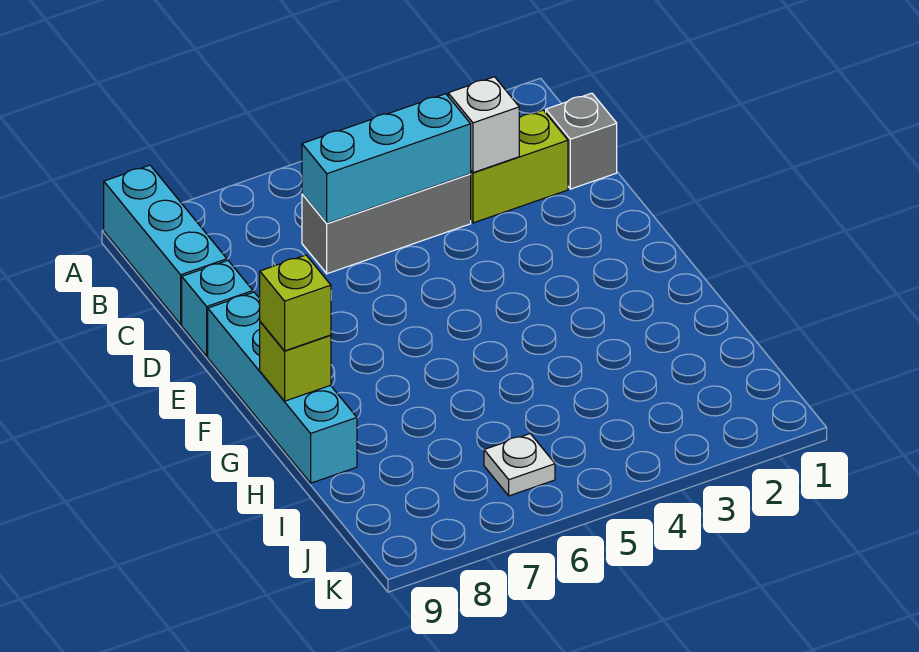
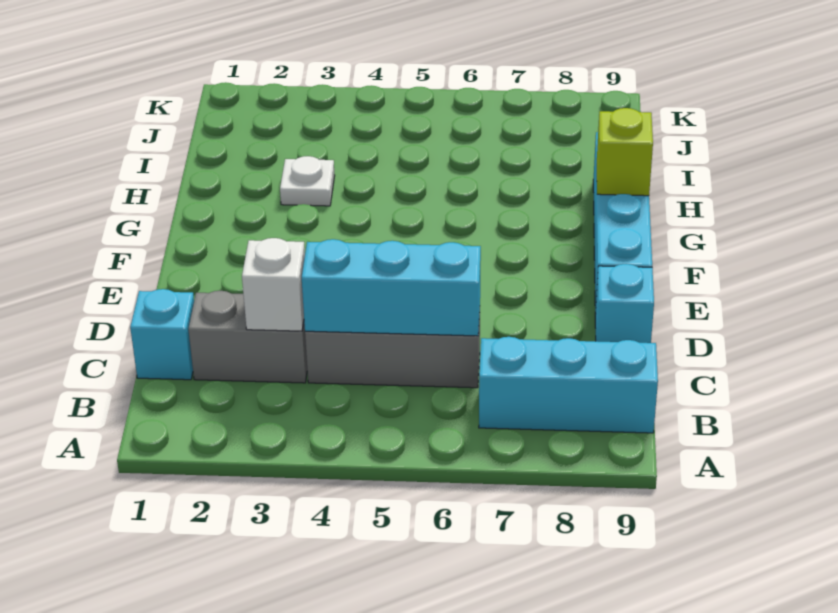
cyan brick A9:C9 level 1 -> cyan brick B7:B9 level 1
grey brick C1 level 1 -> cyan brick C1 level 1
lime brick C2:C3 level 1 -> grey brick C2:C3 level 1
lime brick G9 level 3 -> none
white plate J6 level 1 -> white plate H3 level 1

